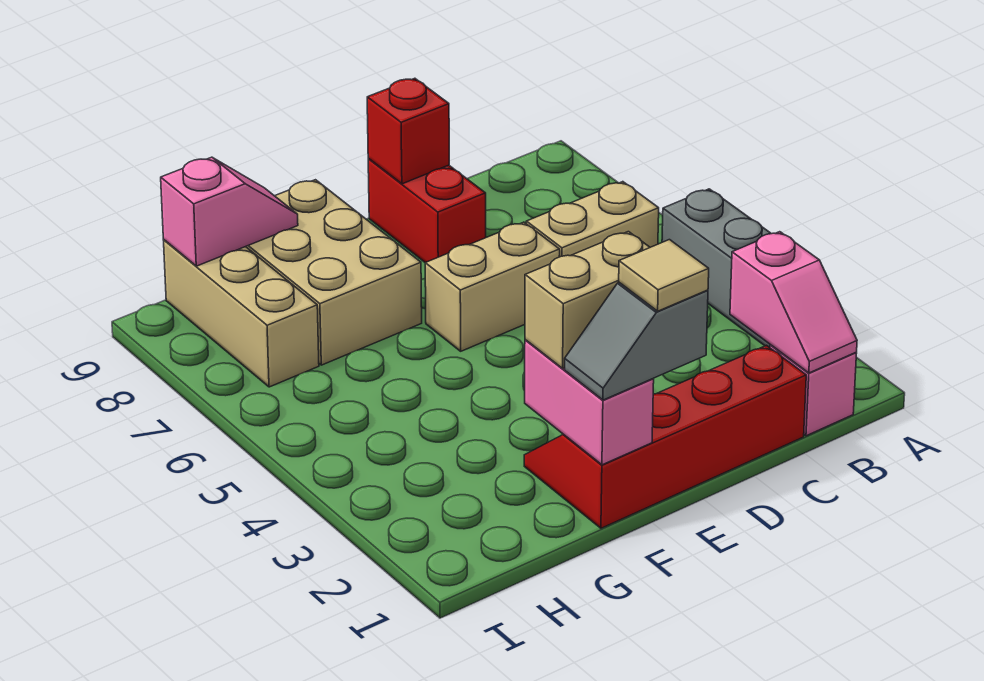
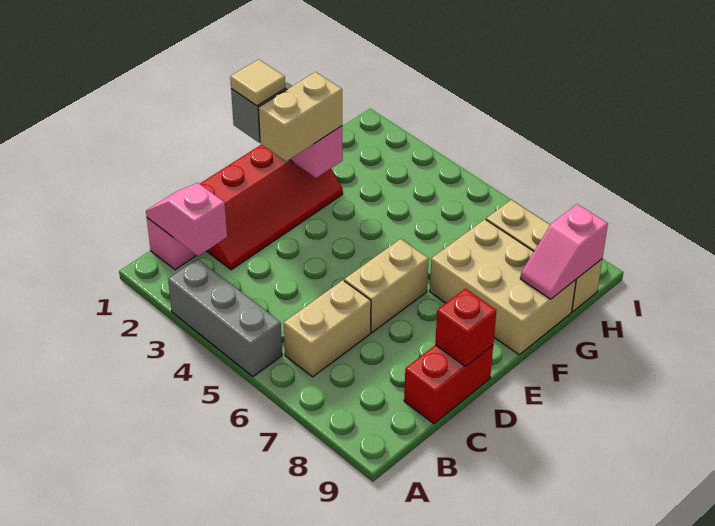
red brick D8:D9 level 1 -> red brick C9:D9 level 1

